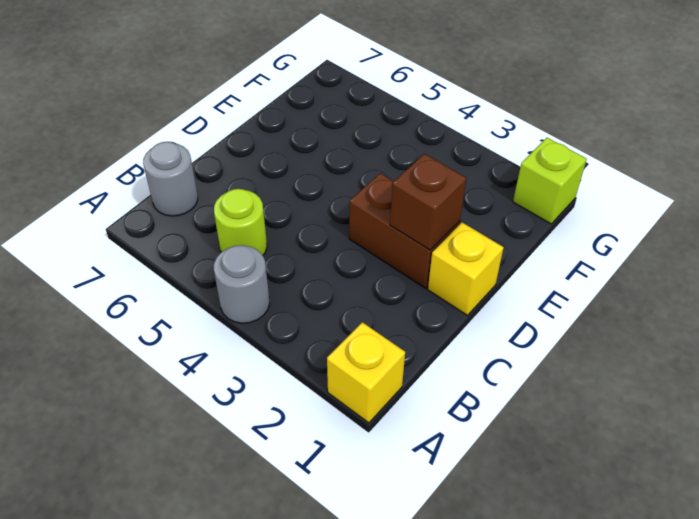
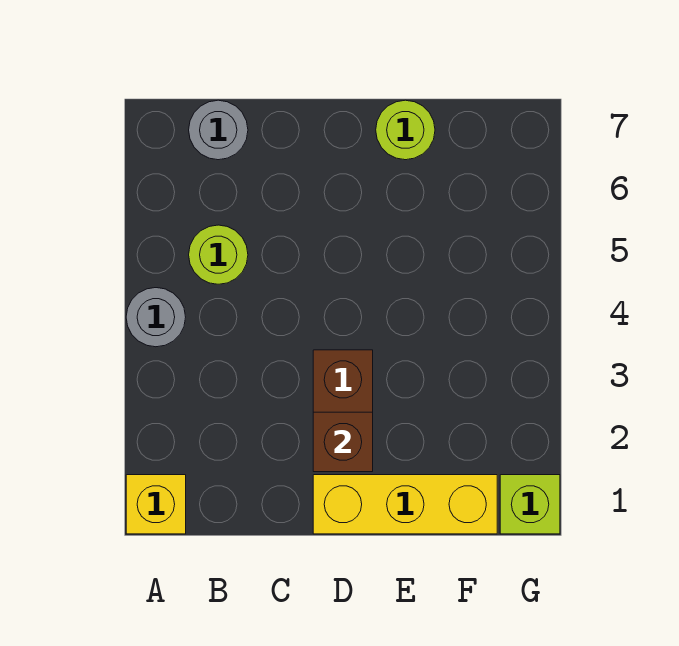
yellow brick D1 level 1 -> yellow brick D1:F1 level 1
none -> lime round brick E7 level 1

